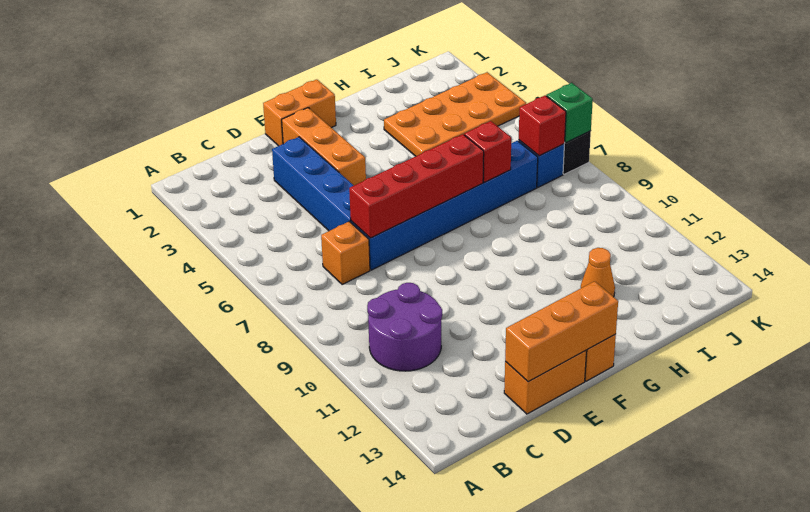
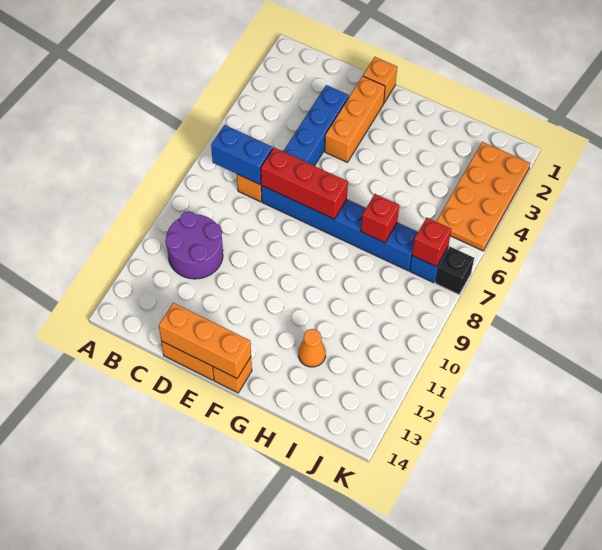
none -> blue brick B7:C7 level 2
red brick D7:G7 level 2 -> red brick D7:F7 level 2
orange brick E1:F1 level 1 -> orange brick E1 level 1
orange plate H3:K4 level 1 -> orange plate J2:K5 level 1
green brick K7 level 2 -> none

